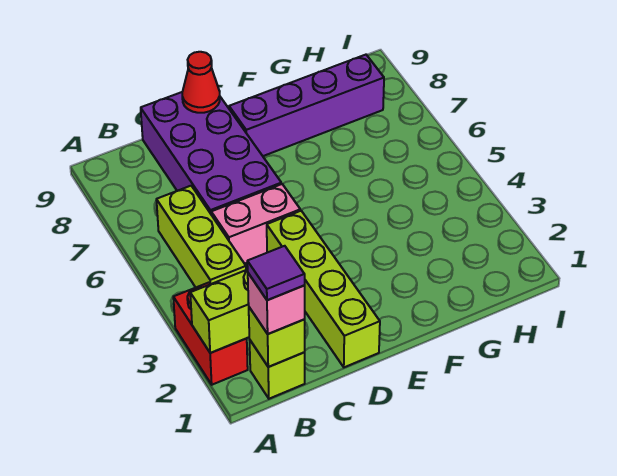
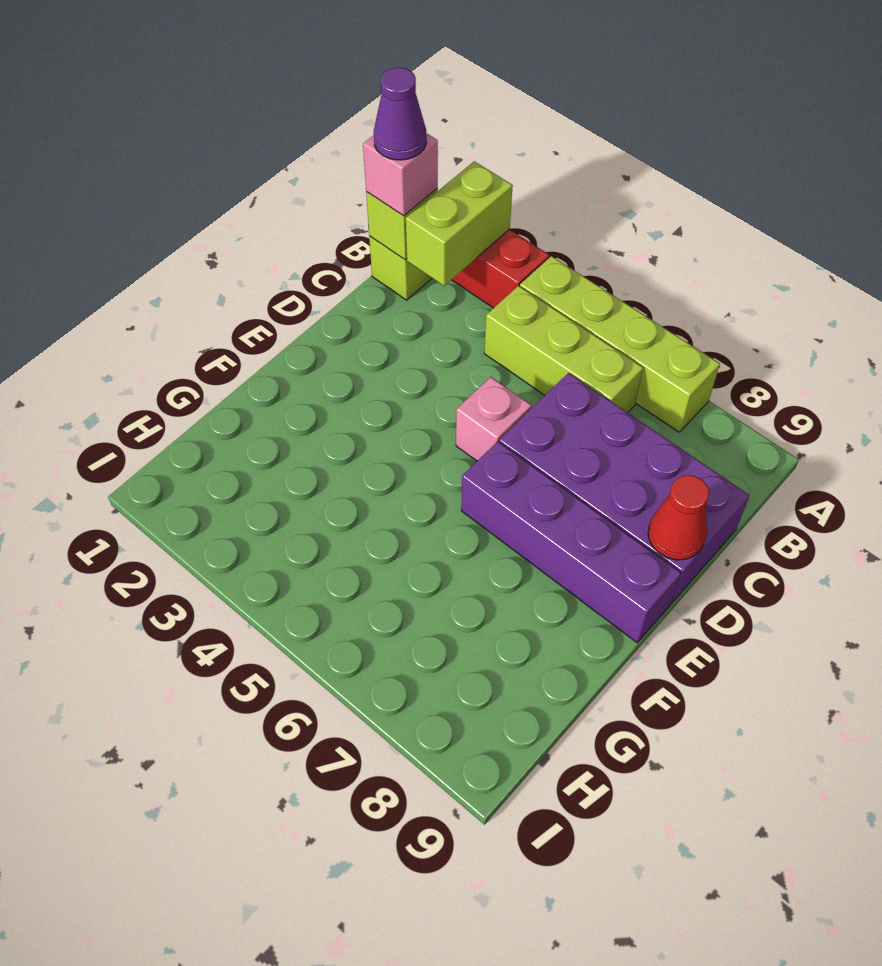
purple tile B1 level 4 -> purple cone B1 level 4
pink brick C5:D5 level 1 -> pink brick D5 level 1
lime brick D1:D4 level 1 -> lime brick A4:A7 level 1
purple brick E8:H8 level 1 -> purple brick E6:E9 level 1

